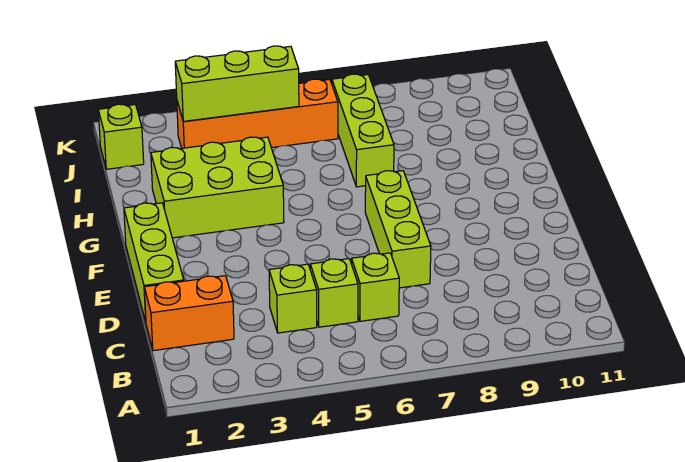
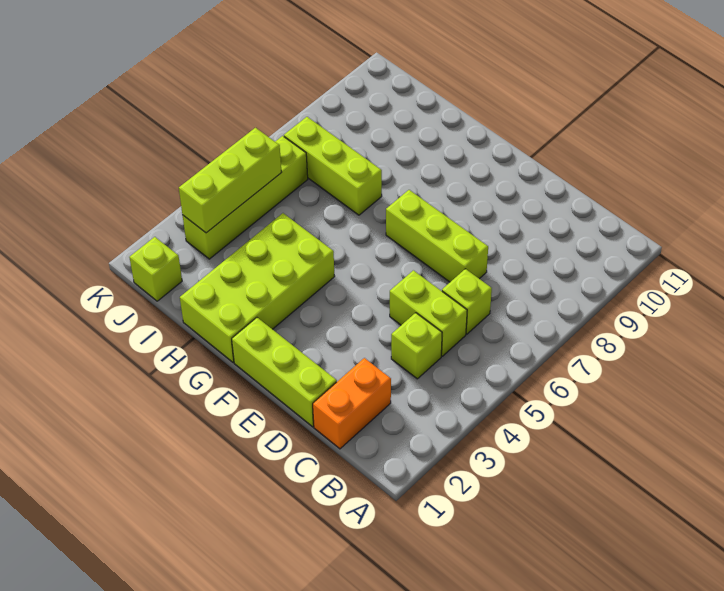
lime brick C5 level 1 -> lime brick C5:D5 level 1
lime brick G2:H4 level 1 -> lime brick G1:H4 level 1
orange brick J3:J6 level 1 -> lime brick J3:J6 level 1

